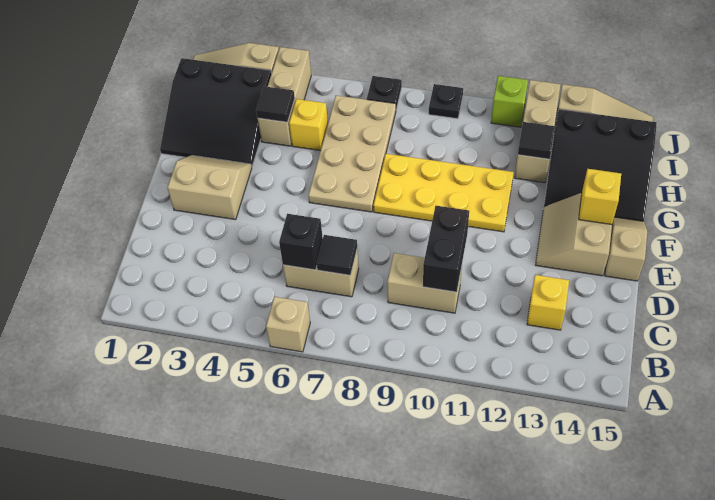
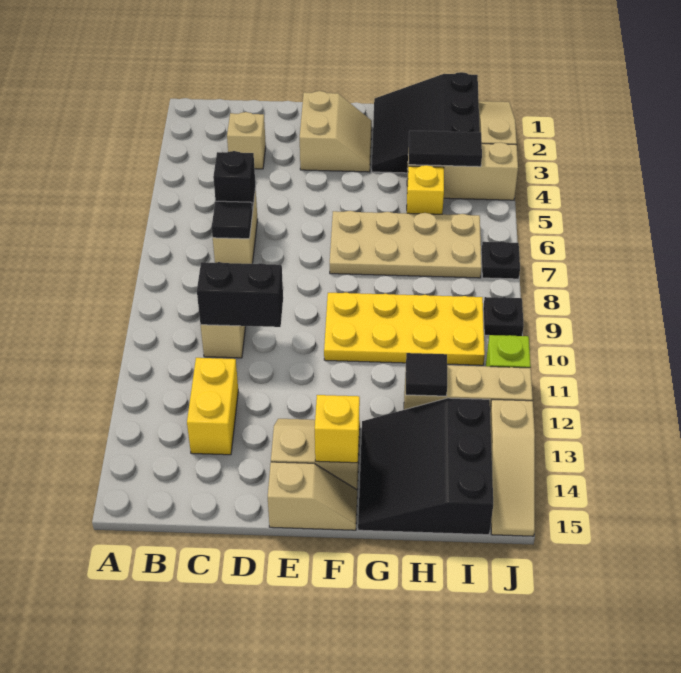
tan brick A6 level 1 -> tan brick C3 level 1
yellow brick C13 level 1 -> yellow brick C12:C13 level 1
yellow plate F8:G11 level 1 -> yellow plate F9:I10 level 1
black tile H4 level 2 -> black tile H4:I4 level 2

